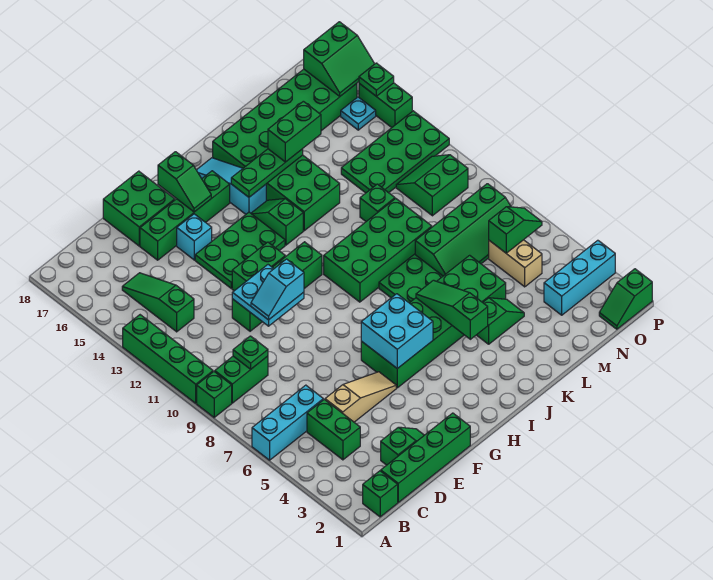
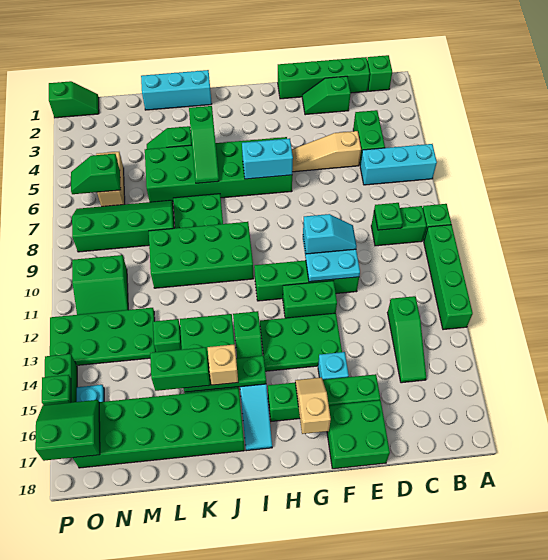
cyan brick G5:H6 level 2 -> cyan brick G6:H6 level 2
green slope G16:G17 level 2 top 17 -> tan slope G16:G17 level 2 top 17
none -> tan brick J15 level 3
green brick L11 level 1 -> green brick L13 level 1
cyan brick N3:P3 level 1 -> cyan brick J1:L1 level 1

